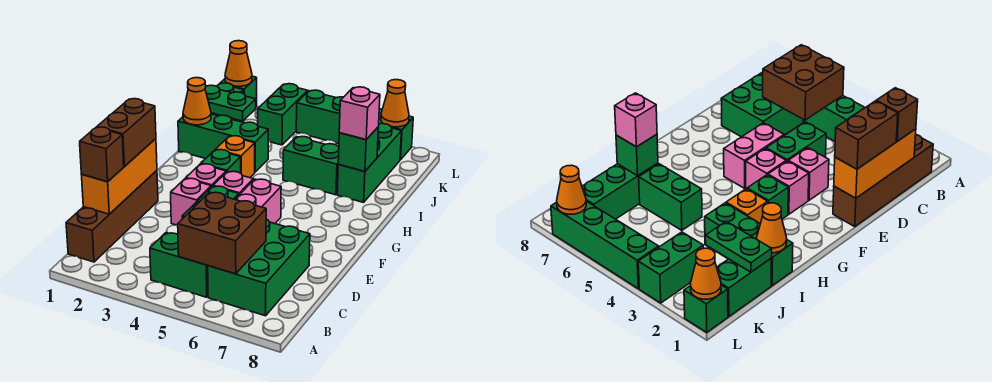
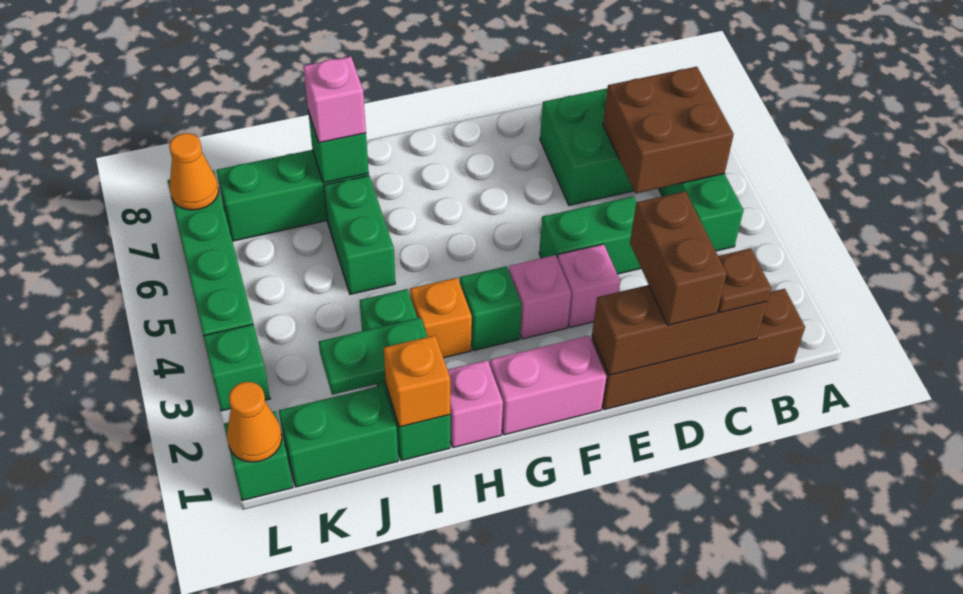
orange brick C1:E1 level 2 -> brown brick C1:E1 level 2
brown brick C1 level 3 -> brown plate C1 level 3
brown brick D1:E1 level 3 -> brown brick D1:D2 level 3
pink brick E5:F5 level 1 -> pink brick F1:G1 level 1
pink brick F4 level 1 -> pink brick H1 level 1
orange cone I1 level 2 -> orange brick I1 level 2
green plate J1:J2 level 2 -> green plate I2:J2 level 2
green brick K3:L3 level 1 -> green brick L3 level 1

